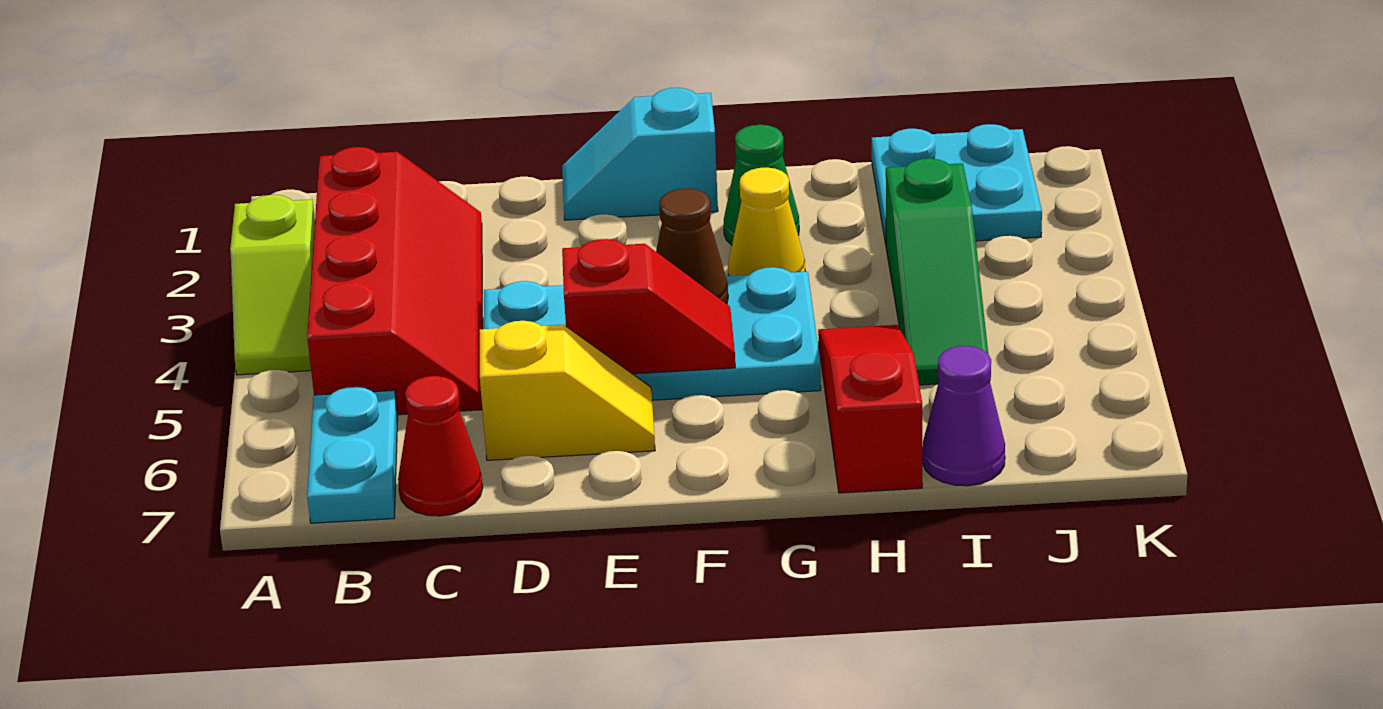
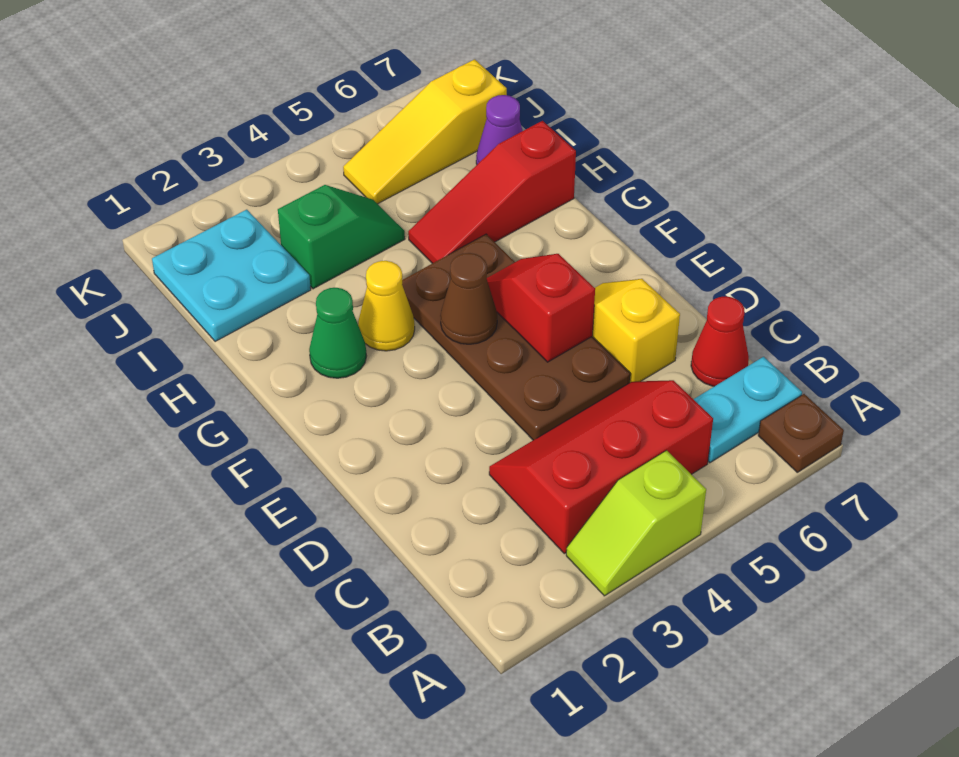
lime slope A3:A4 level 1 top 3 -> lime slope A3:A4 level 1 top 4
none -> brown plate A7 level 1
red slope B2:C5 level 1 top B -> red slope B3:C5 level 1 top B
cyan plate D4:G5 level 1 -> brown plate D4:G5 level 1
cyan slope E1:F1 level 1 top F -> none
green slope I3:I5 level 1 top 3 -> green slope I3:I4 level 1 top 3
none -> yellow slope J5:J7 level 1 top 7

